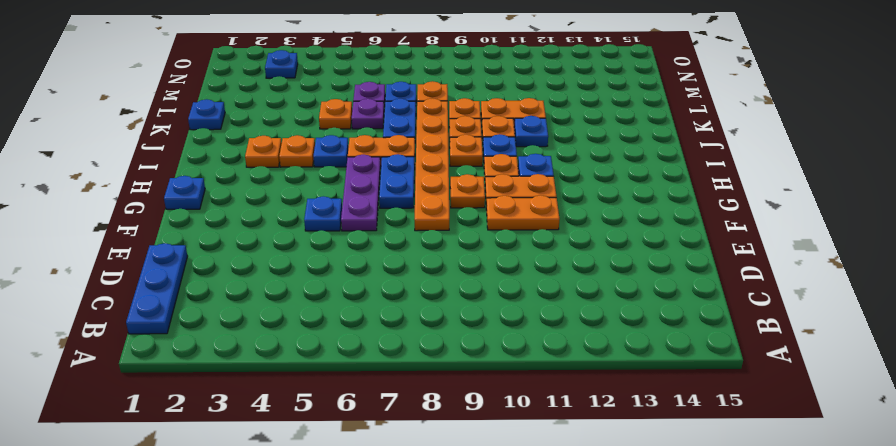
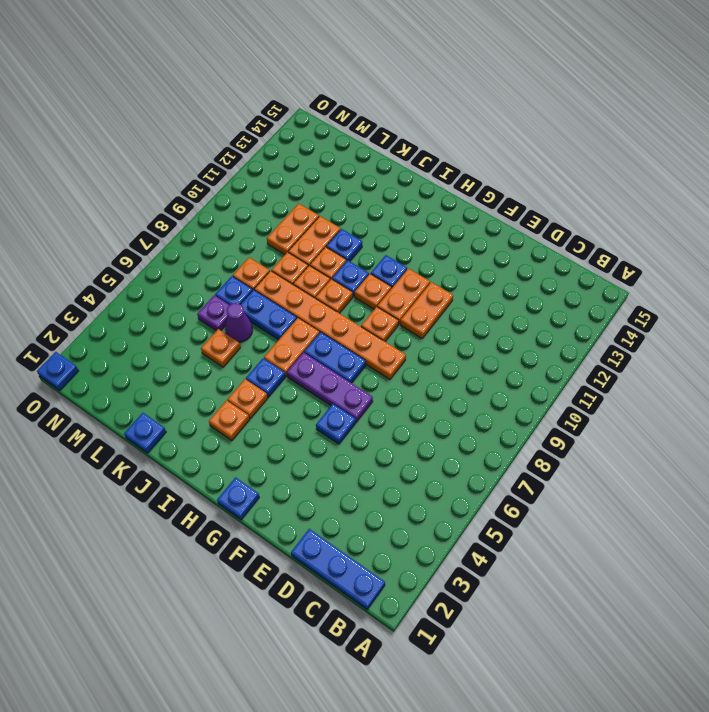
purple plate K6 level 1 -> purple cone K6 level 1
none -> orange plate L10:L11 level 1
blue plate N3 level 1 -> blue plate O1 level 1

